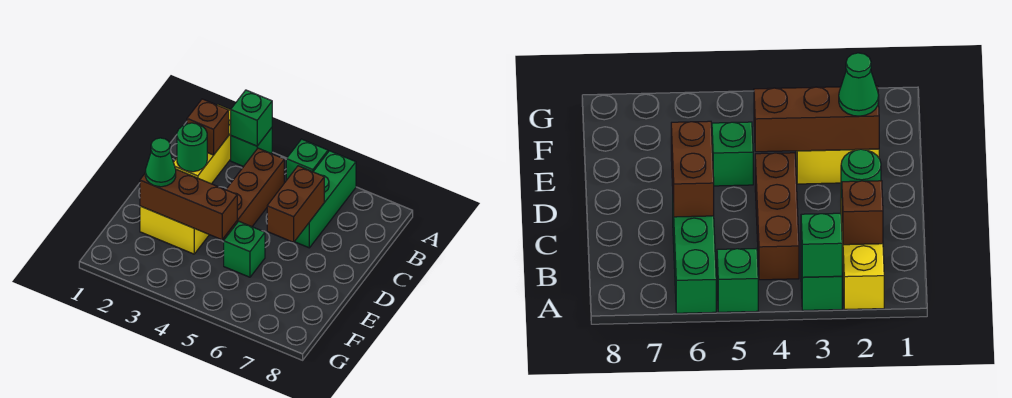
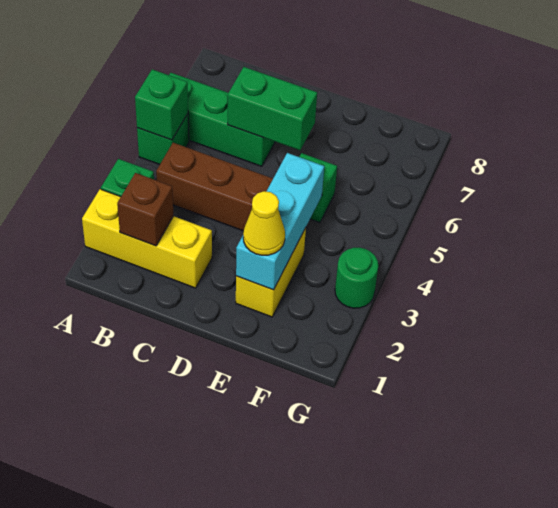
green brick A3 level 2 -> green brick A5 level 2
green round brick C2 level 2 -> green round brick G3 level 1
brown brick C6:D6 level 2 -> green brick C6:D6 level 2
brown brick E2:E4 level 2 -> cyan brick E2:E4 level 2
green cone E2 level 3 -> yellow cone E2 level 3

